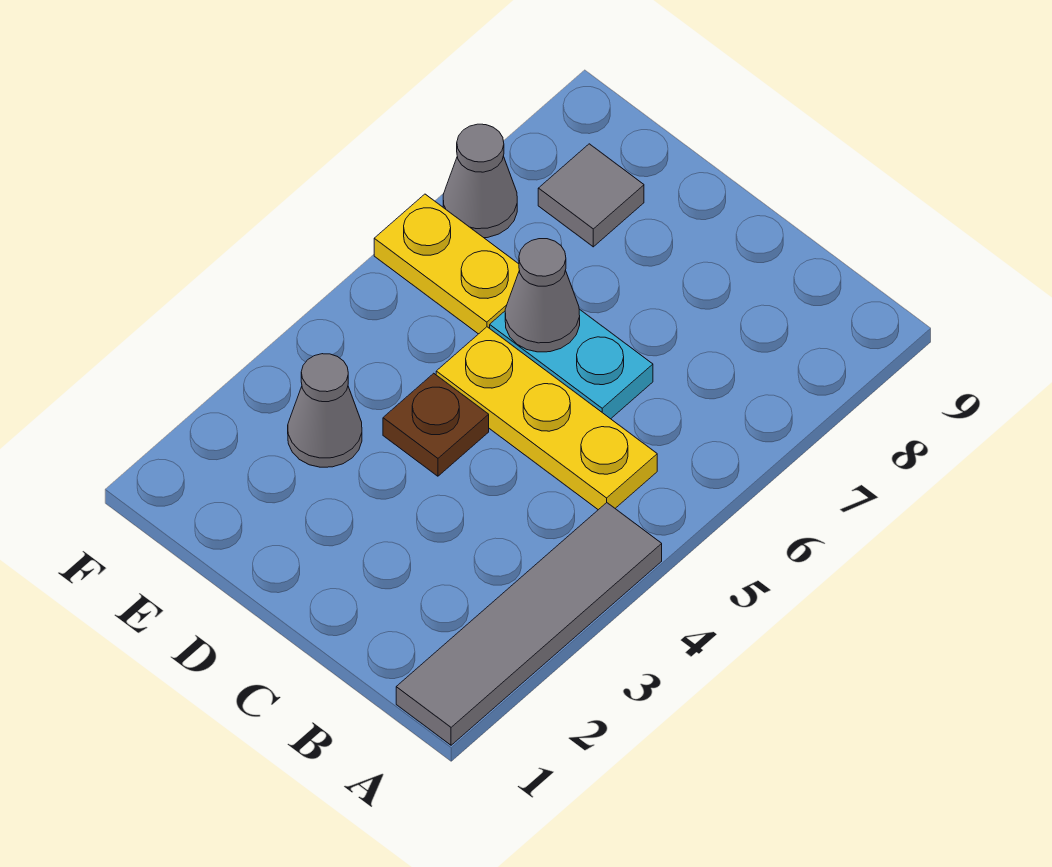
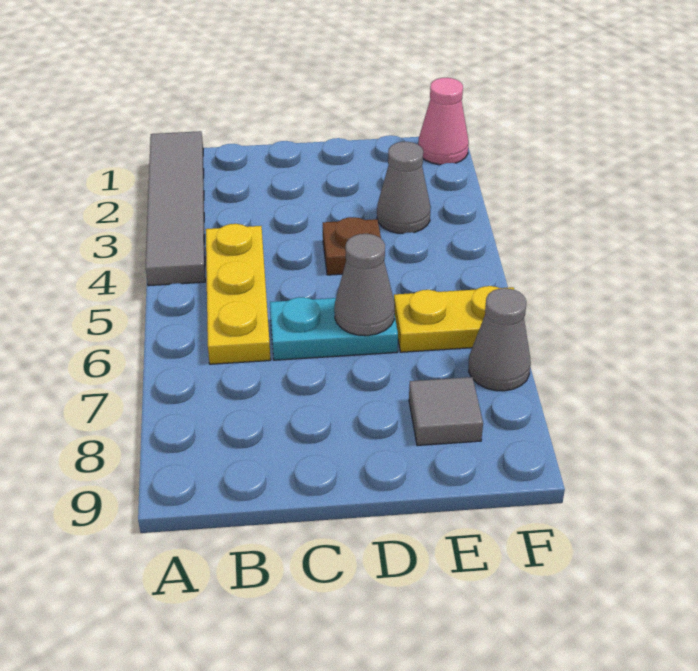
yellow plate B5:D5 level 1 -> yellow plate B4:B6 level 1
none -> pink cone F1 level 1

